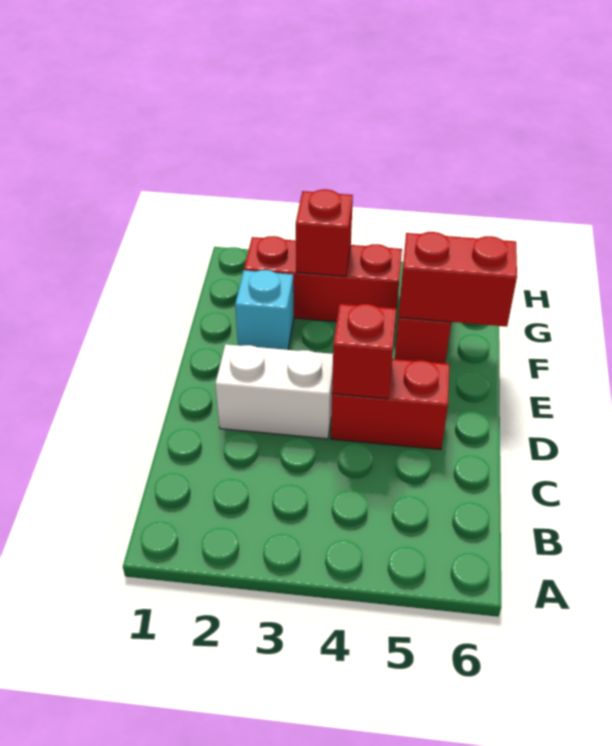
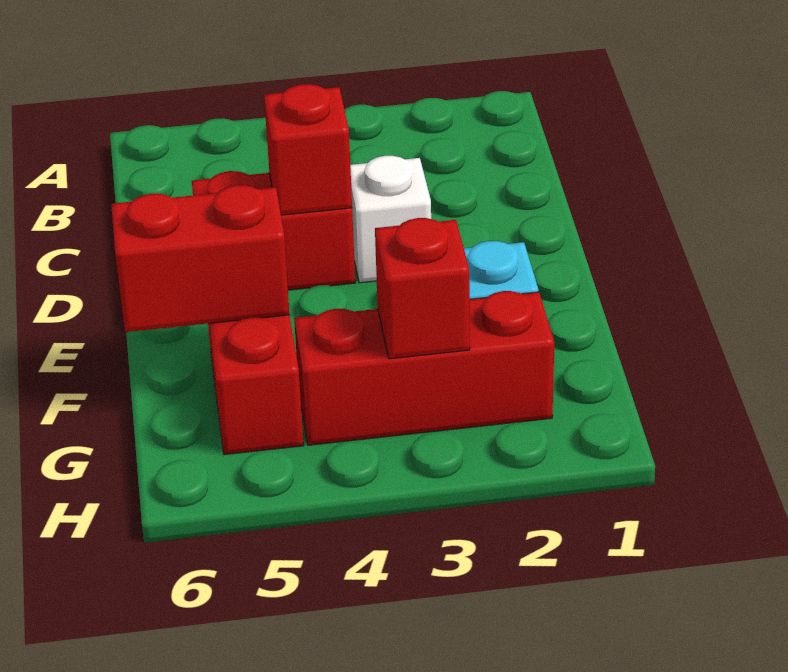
white brick D2:D3 level 1 -> white brick D3 level 1

